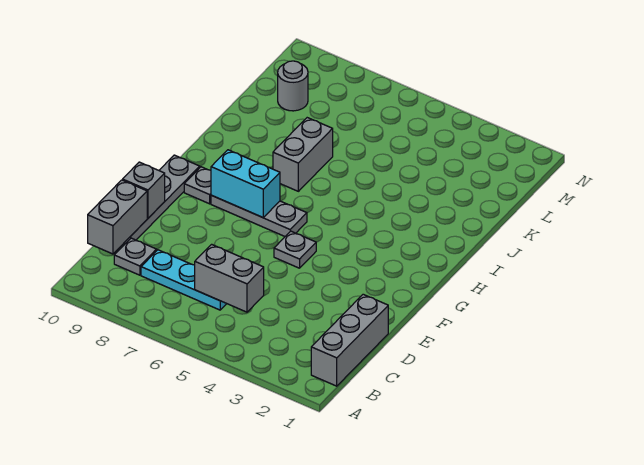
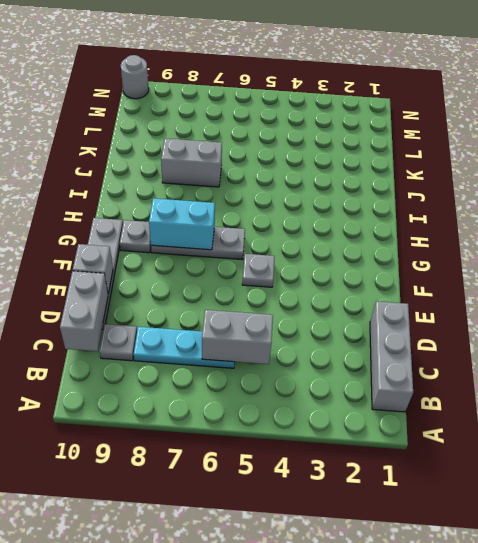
grey brick I7:J7 level 1 -> grey brick J7:J8 level 1
grey round brick L9 level 1 -> grey round brick N10 level 1

